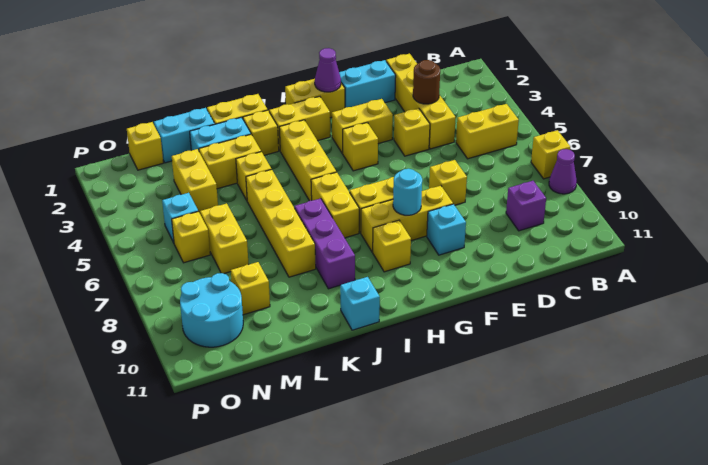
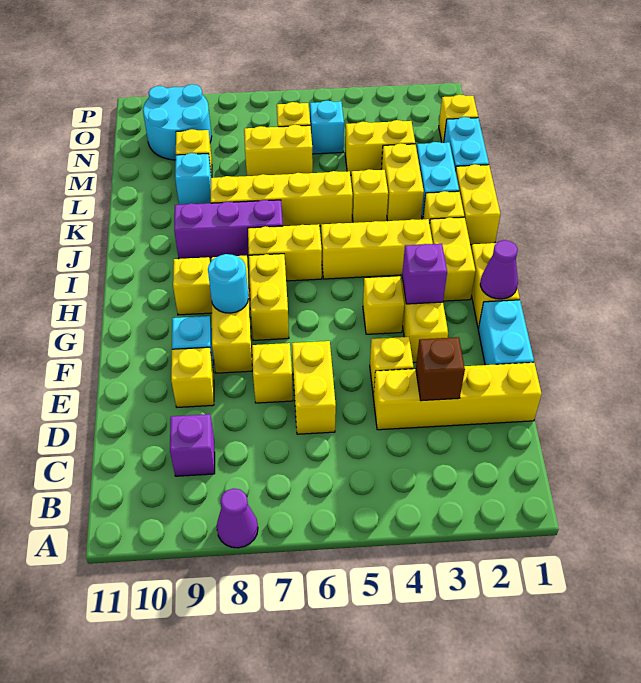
yellow brick A7 level 1 -> yellow brick E9 level 1
yellow brick B5:C5 level 1 -> yellow brick D6:E6 level 1
brown round brick D3 level 2 -> brown brick D3 level 2
none -> purple brick G3 level 2
cyan brick J11 level 1 -> cyan brick L9 level 1

